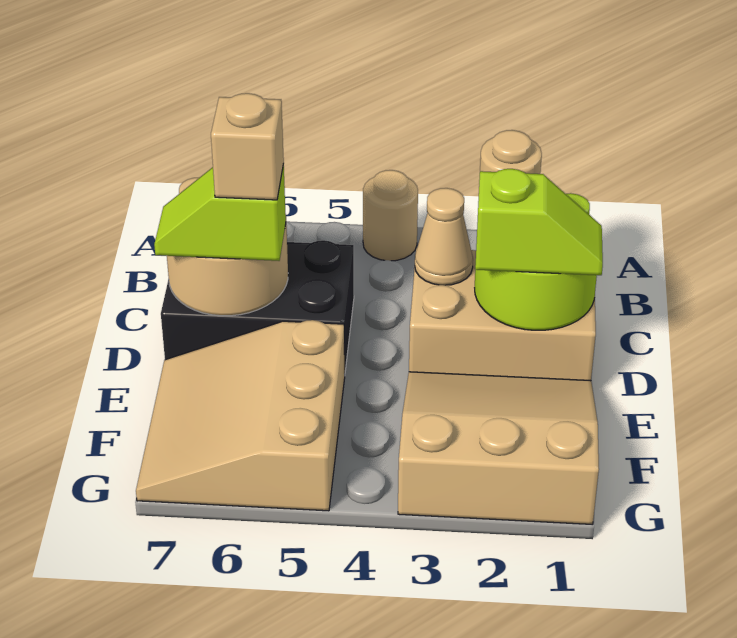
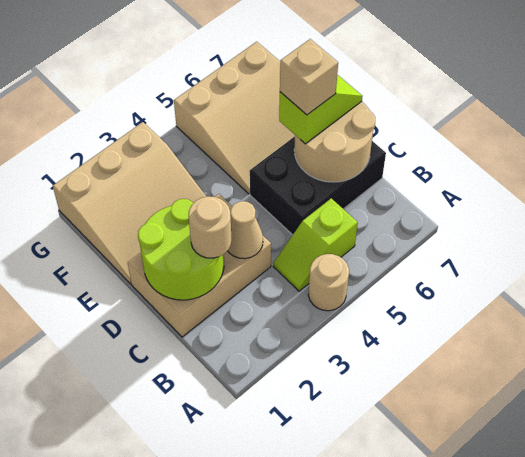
lime slope D1:D2 level 3 top 2 -> lime slope B4:B5 level 1 top 5
tan slope E5:G7 level 1 top 5 -> tan slope E5:G7 level 1 top G

